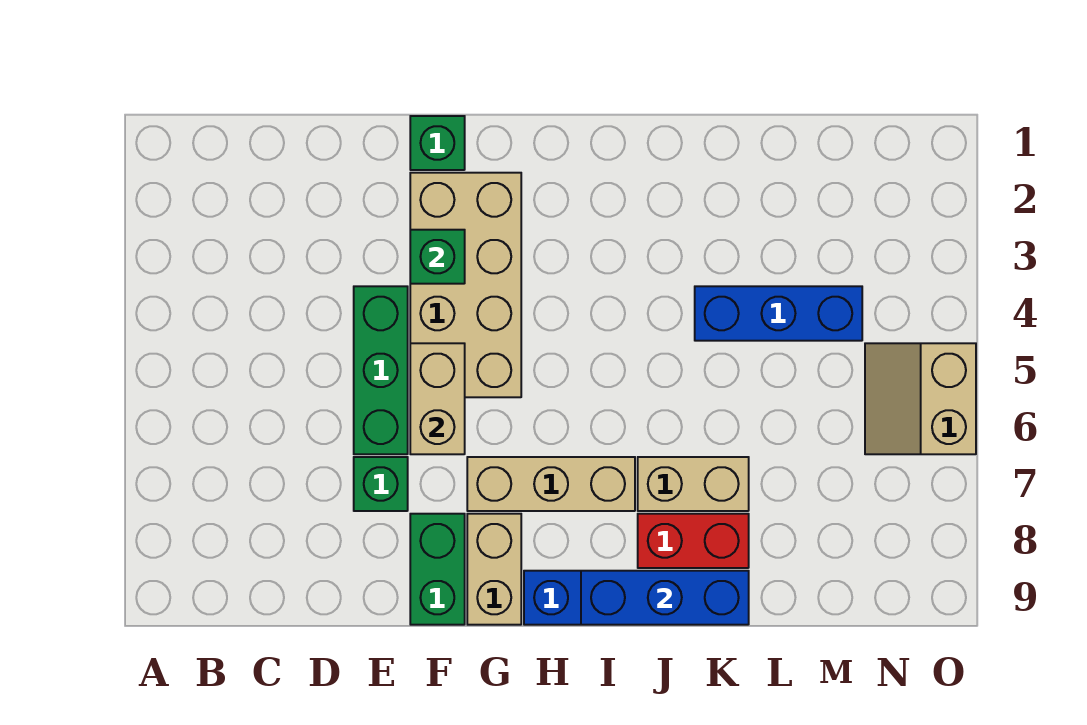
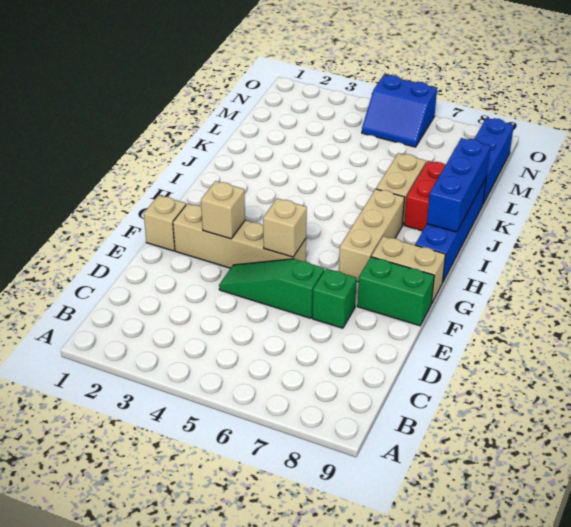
green brick E4:E6 level 1 -> green slope E4:E6 level 1 top 6
green brick F1 level 1 -> tan brick F1 level 1
tan brick F2:G5 level 1 -> tan brick F2:F5 level 1
green brick F3 level 2 -> tan brick F3 level 2
tan brick F5:F6 level 2 -> tan brick F5 level 2
blue brick K4:M4 level 1 -> blue brick L9:N9 level 1
tan slope N5:O6 level 1 top O -> blue slope N5:O6 level 1 top O

